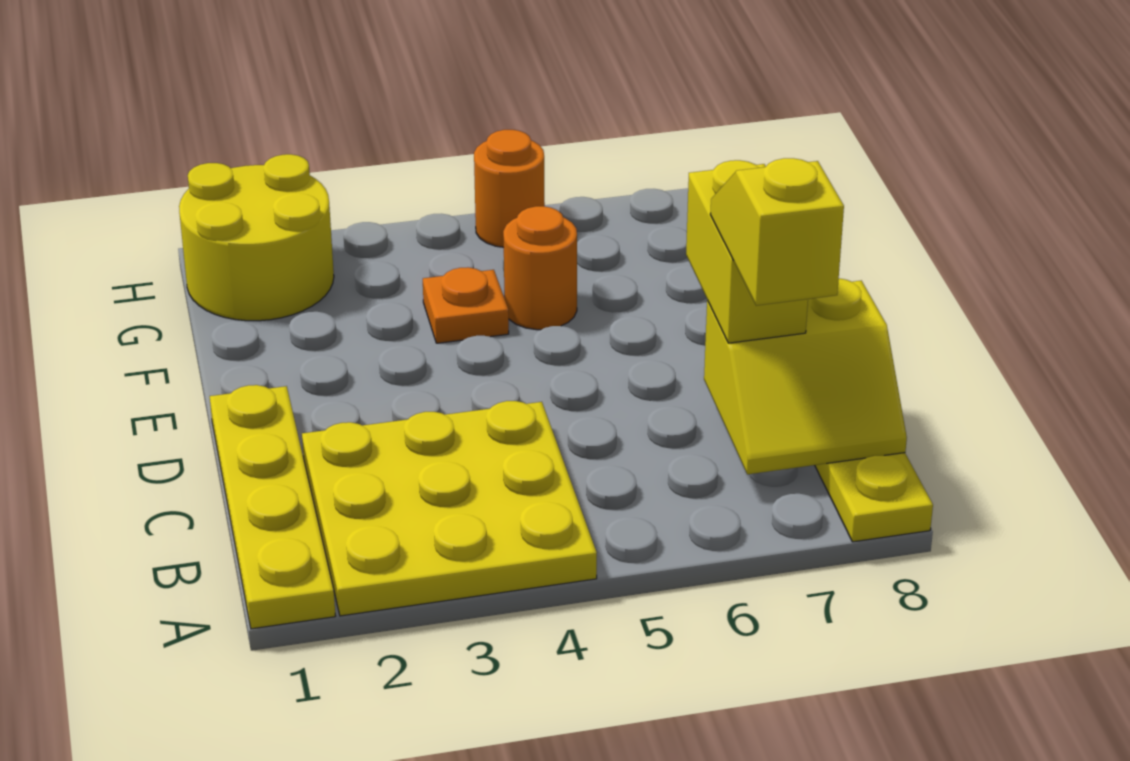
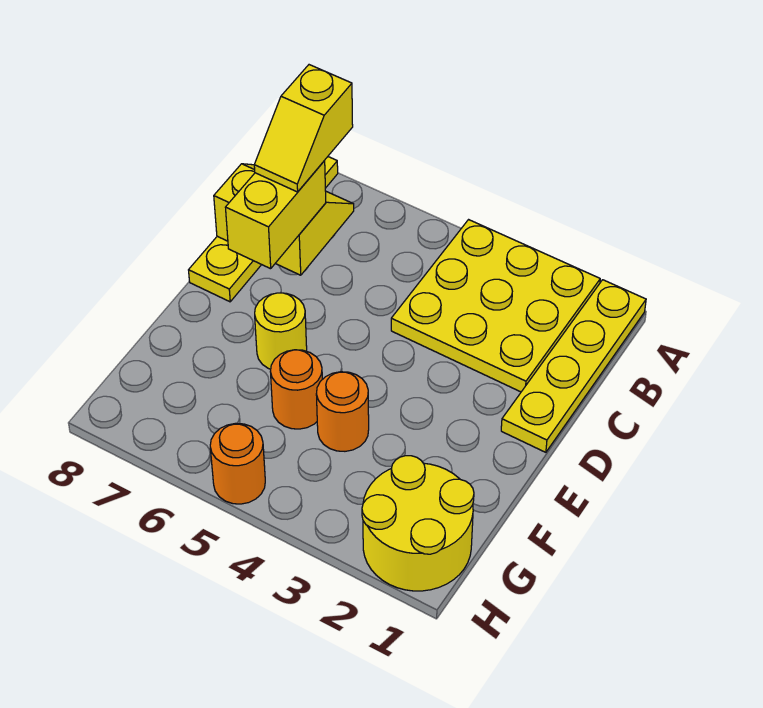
none -> yellow round brick E6 level 1
orange plate F4 level 1 -> orange round brick F4 level 1

